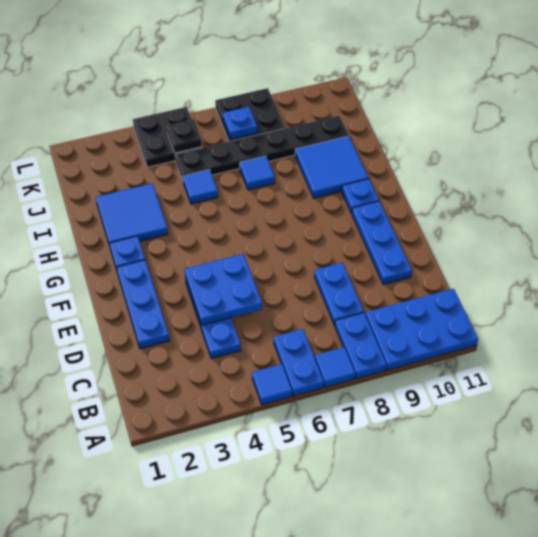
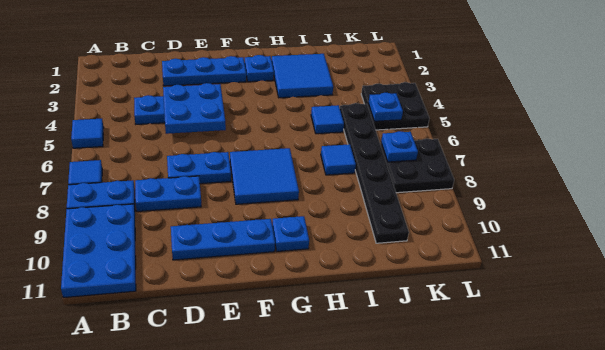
blue plate A6:B6 level 1 -> blue plate D7:E7 level 1
blue tile H9:I10 level 1 -> blue tile F7:G8 level 1
black plate K5 level 2 -> blue plate K5 level 2

